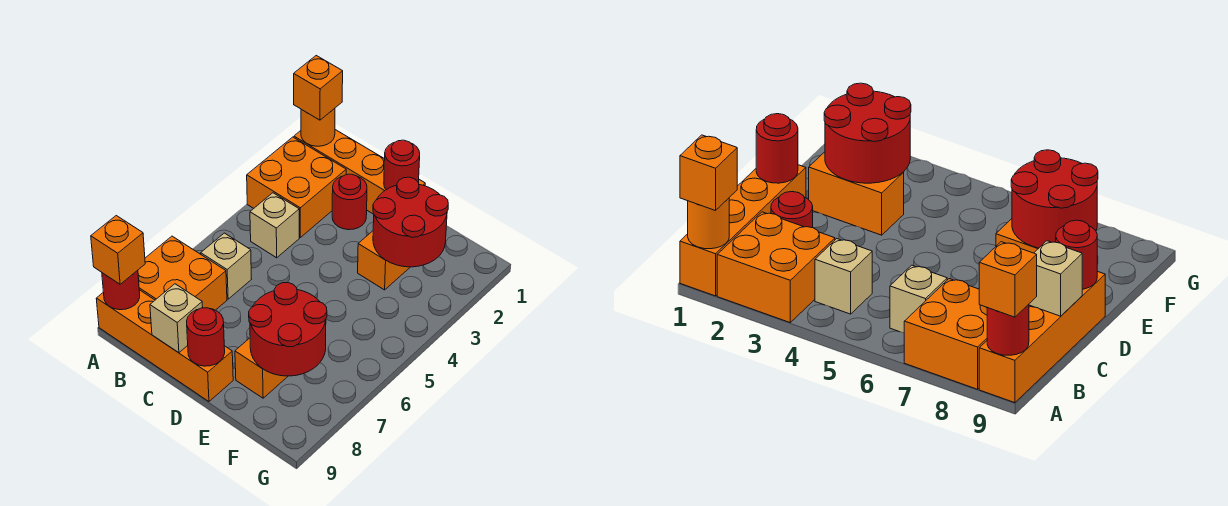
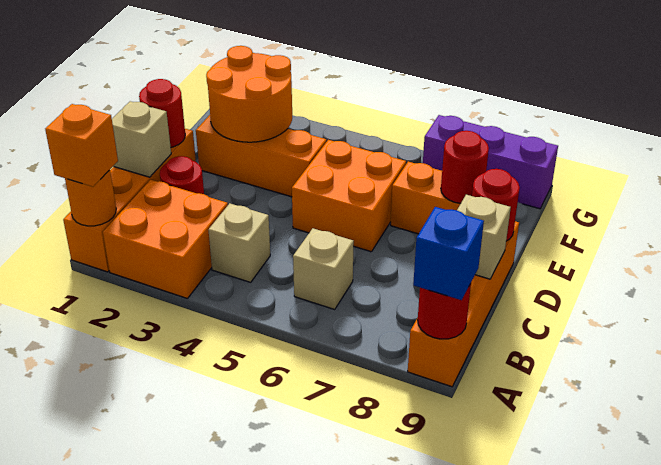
orange brick A7:B8 level 1 -> orange brick D5:E6 level 1
orange brick A9 level 3 -> blue brick A9 level 3
none -> tan brick C1 level 2
orange brick E2:E3 level 1 -> orange brick E2:E4 level 1
red round brick E2:F3 level 2 -> orange round brick E2:F3 level 2
red round brick E7:F8 level 2 -> red round brick E8 level 2
none -> purple brick G7:G9 level 1

